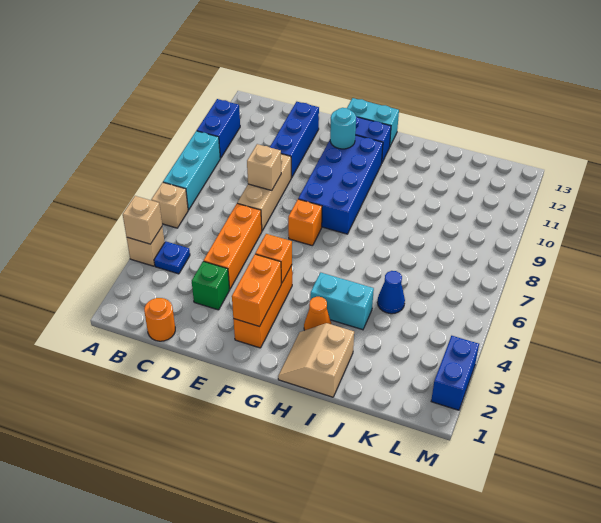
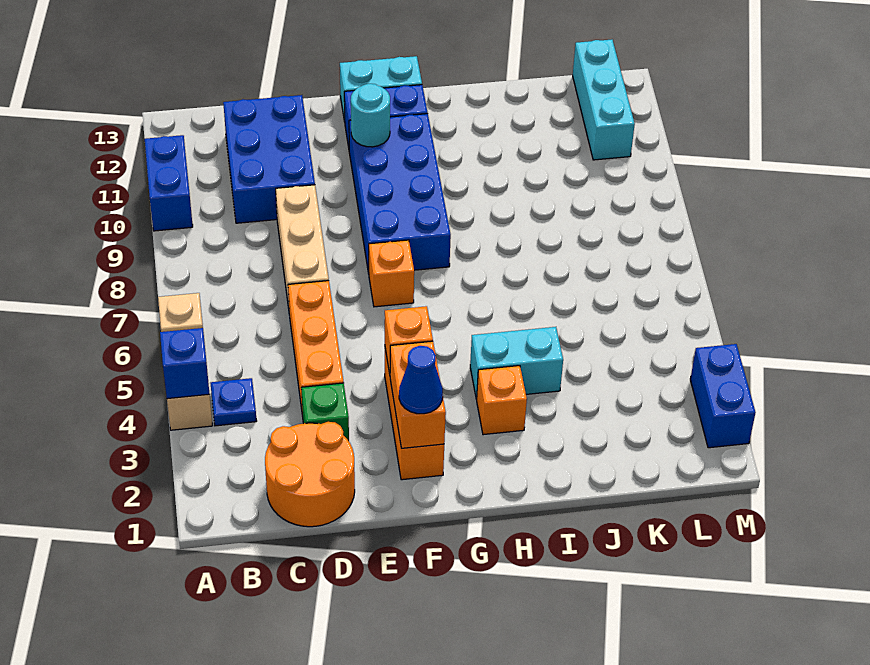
tan brick A4 level 2 -> blue brick A4 level 2
cyan brick A7:A9 level 1 -> cyan brick L11:L13 level 1
orange round brick C1 level 1 -> orange round brick C1:D2 level 1
tan brick D8 level 2 -> none
blue brick D10:D12 level 1 -> blue brick C10:D12 level 1
tan slope H1:I2 level 1 top I -> none
orange cone H3 level 1 -> orange brick H3 level 1
blue cone J5 level 1 -> blue cone F2 level 3

